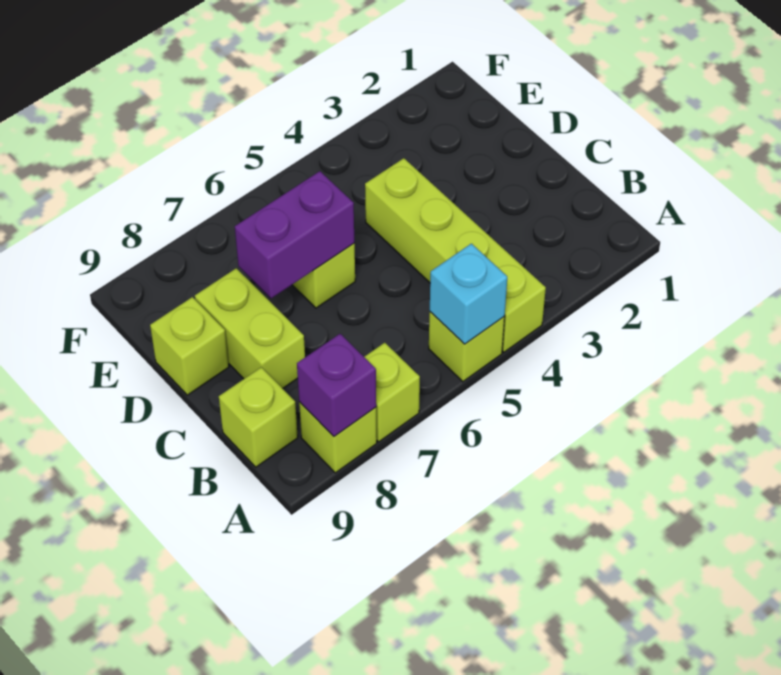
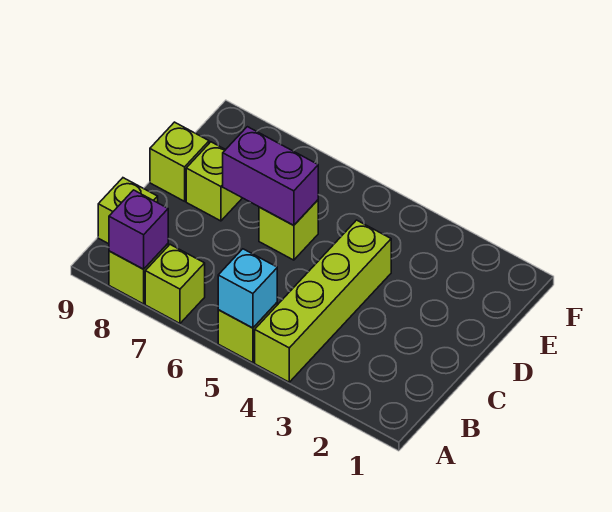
lime brick C8:D8 level 1 -> lime brick D8 level 1

